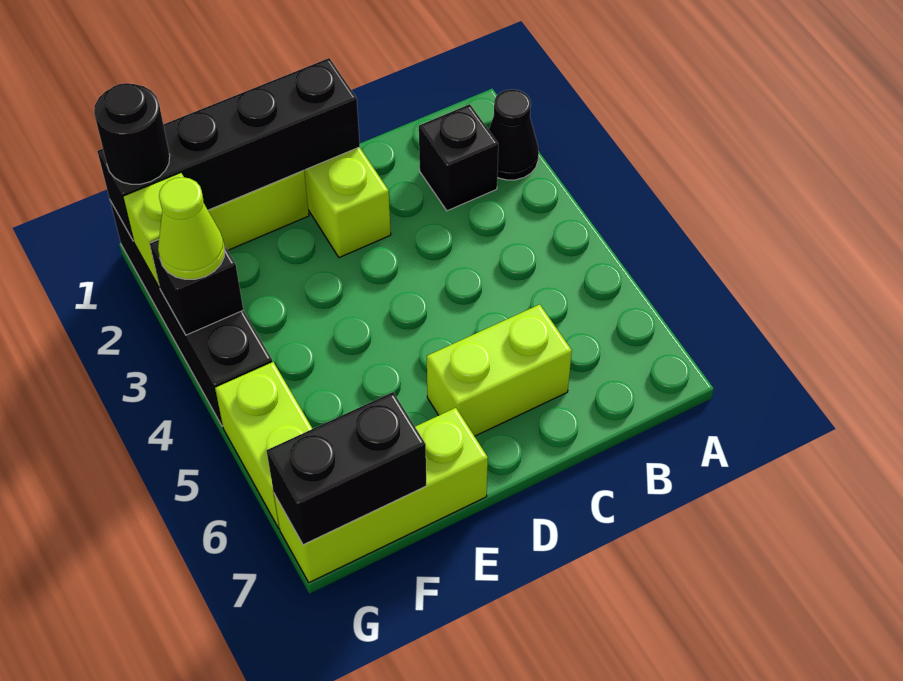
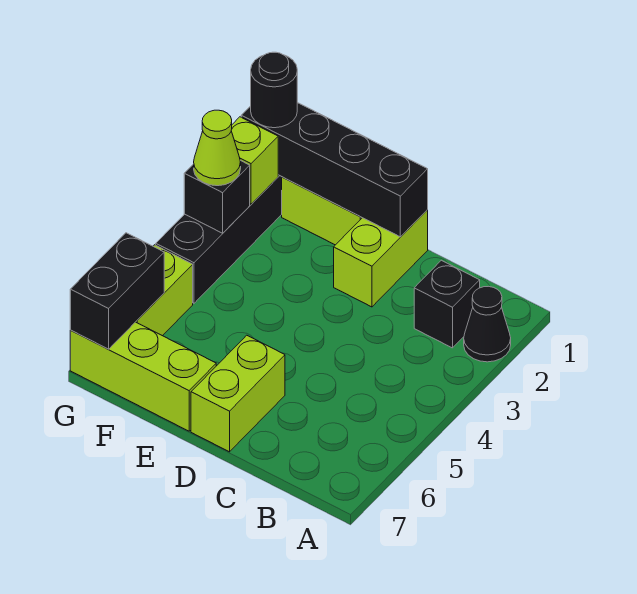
lime brick C6:D6 level 1 -> lime brick D6:D7 level 1
black brick F7:G7 level 2 -> black brick G6:G7 level 2

